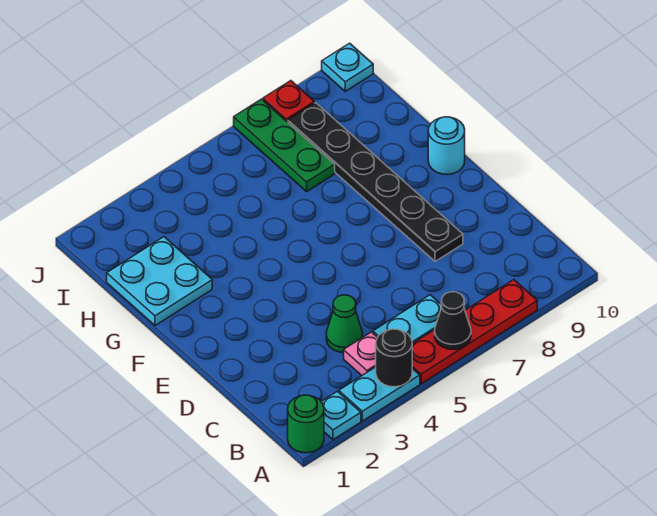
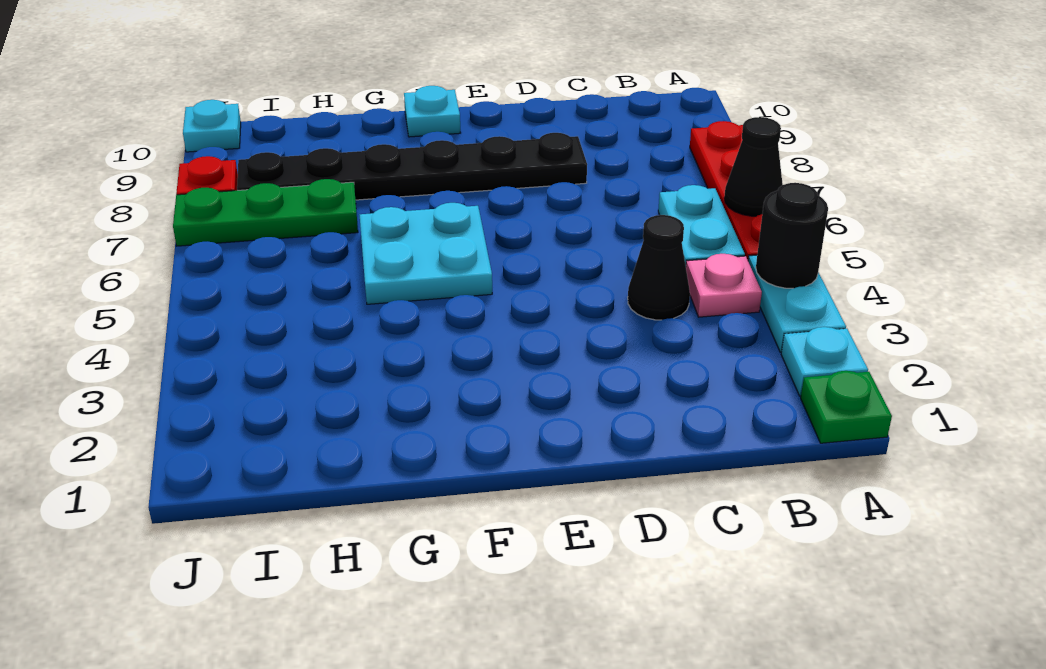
green round brick A1 level 1 -> green plate A1 level 1
green cone C4 level 1 -> black cone C4 level 1
cyan round brick F10 level 1 -> cyan plate F10 level 1
cyan plate G1:H2 level 1 -> cyan plate F5:G6 level 1

